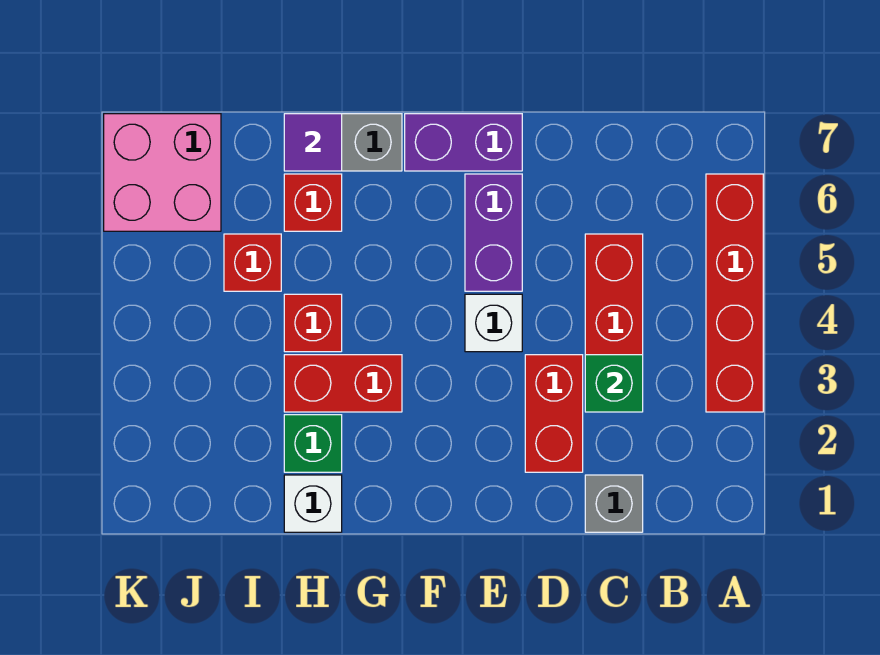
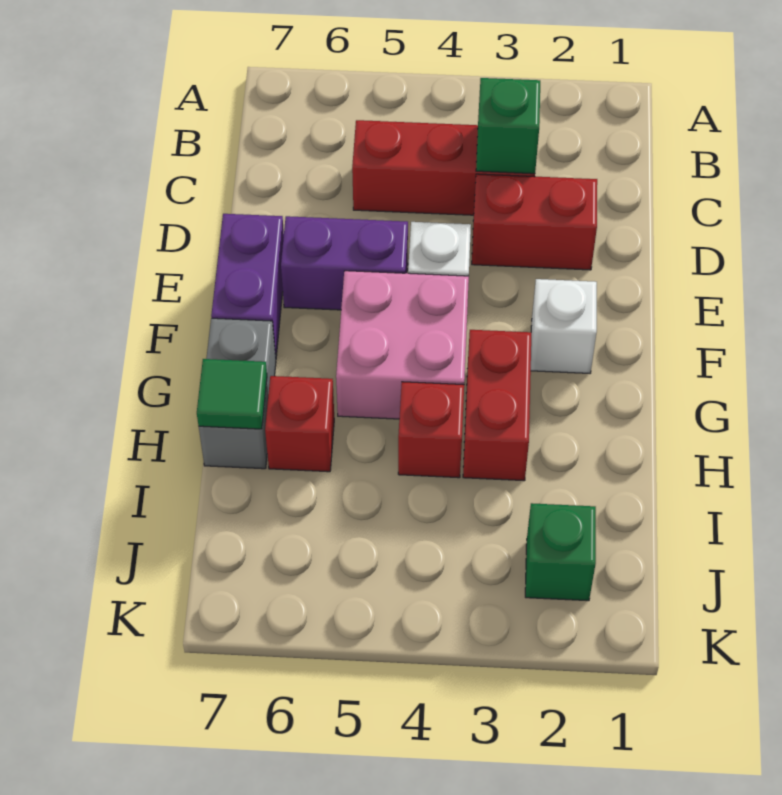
red brick A3:A6 level 1 -> none
grey brick C1 level 1 -> none
white brick H1 level 1 -> white brick F2 level 1
green brick H2 level 1 -> green brick J2 level 1
purple tile H7 level 2 -> green tile H7 level 2
red brick I5 level 1 -> none
pink brick J6:K7 level 1 -> pink brick F4:G5 level 1

